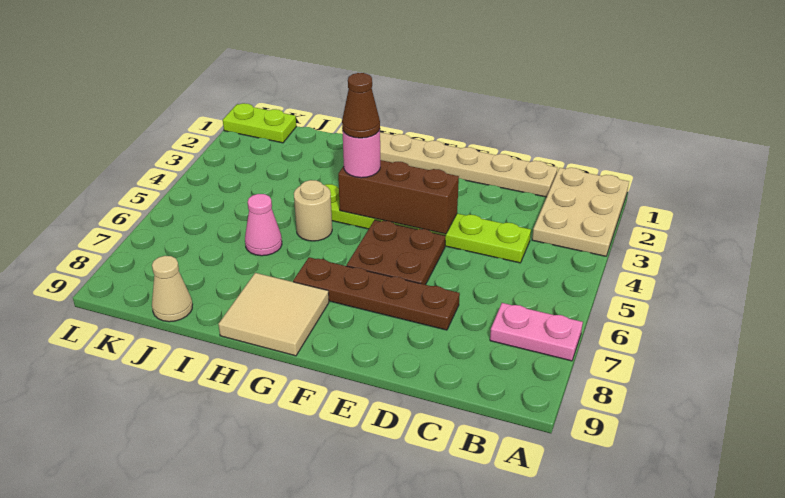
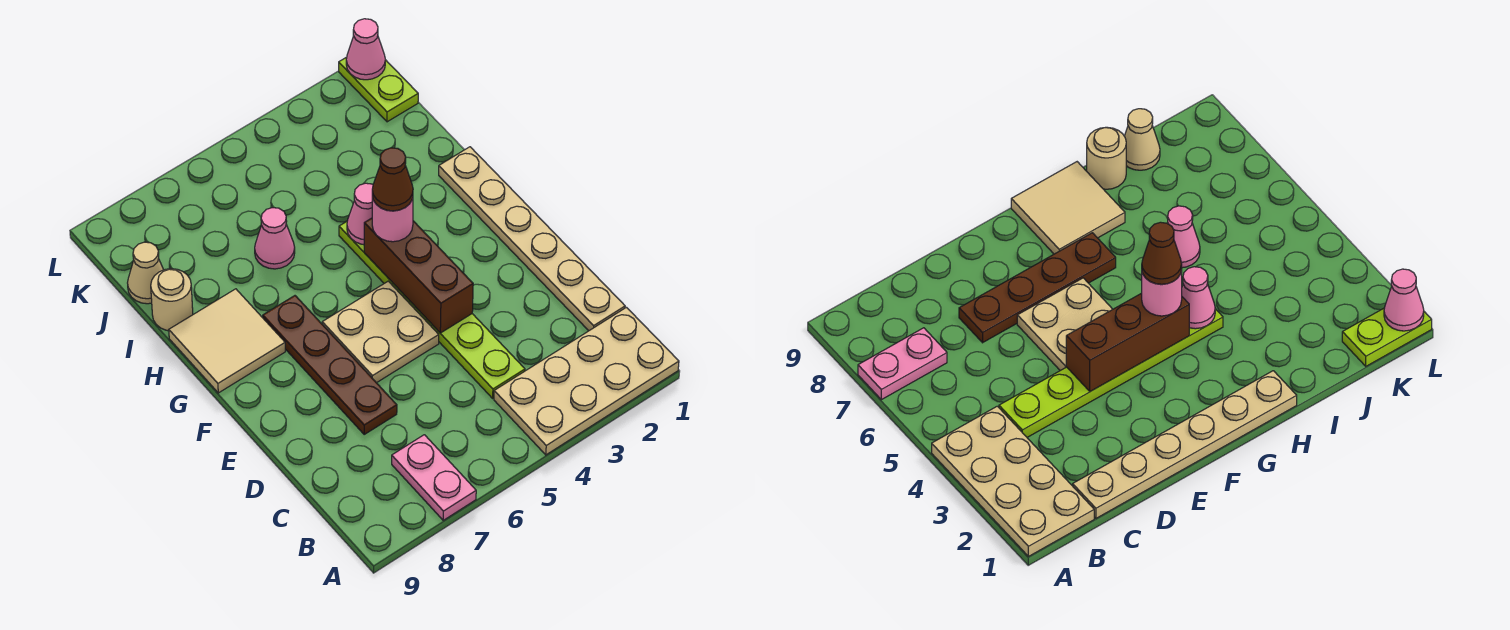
tan plate A1:B3 level 1 -> tan plate A1:B4 level 1
brown plate E5:F6 level 1 -> tan plate E5:F6 level 1
none -> pink cone H4 level 2
tan round brick H5 level 1 -> tan round brick I9 level 1
none -> pink cone L1 level 2

